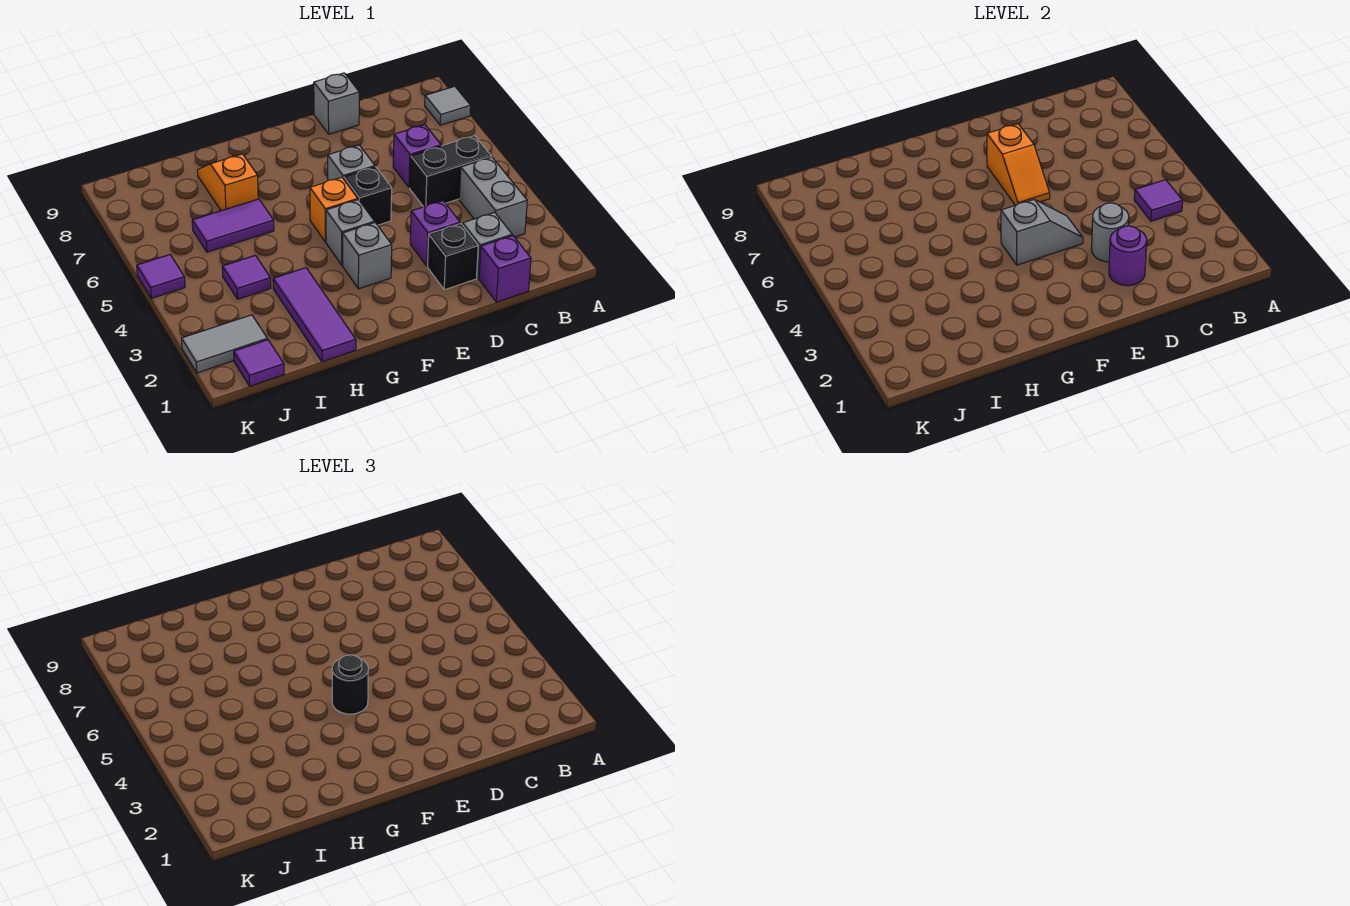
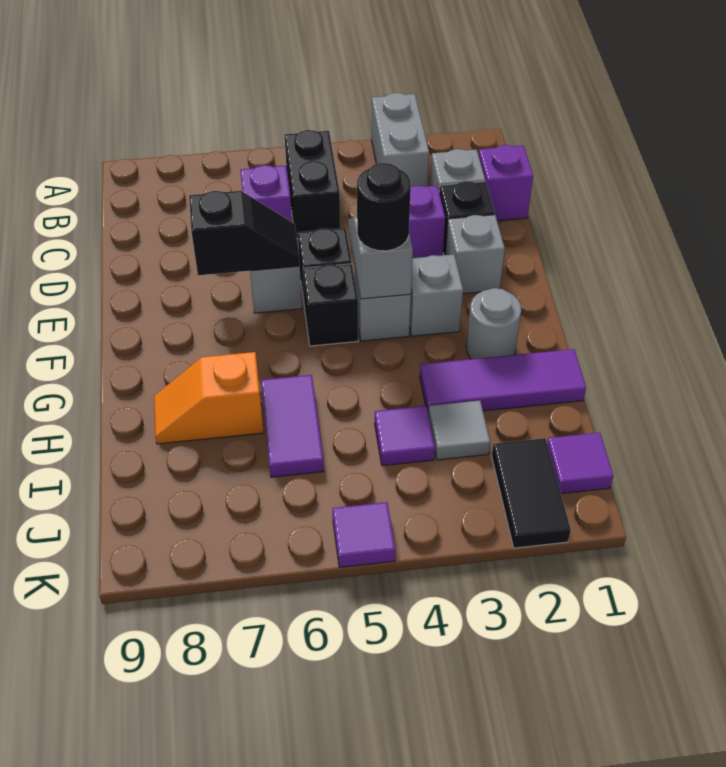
grey tile A8 level 1 -> grey tile I3 level 1
grey brick B3:B4 level 1 -> grey brick A3:B3 level 1
purple tile B4 level 2 -> none
purple round brick D2 level 2 -> none
grey round brick D3 level 2 -> grey round brick G2 level 1
grey brick D9 level 1 -> grey brick E2 level 1
orange slope E6:E7 level 2 top 7 -> black slope E6:E7 level 2 top 7
orange brick F5 level 1 -> black brick F5 level 1
grey tile J2:K2 level 1 -> black tile J2:K2 level 1

